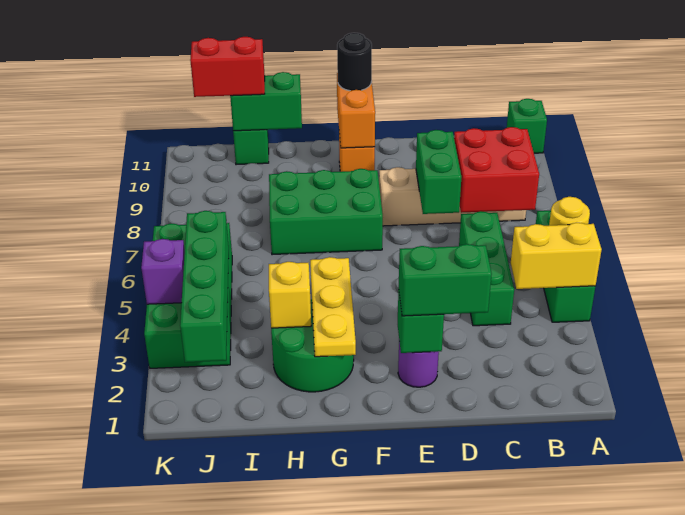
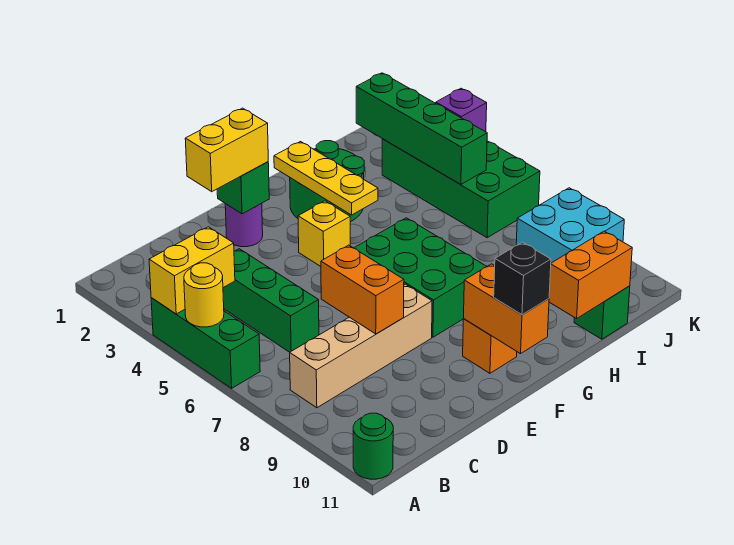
green brick A11 level 1 -> green round brick A11 level 1
red brick B7:C8 level 2 -> none
green brick D2:E2 level 3 -> yellow brick D2:E2 level 3
green brick D7:D8 level 2 -> orange brick D7:D8 level 2
green brick F7:H8 level 1 -> green brick F6:G8 level 1
black round brick F11 level 3 -> black brick F11 level 3
yellow brick H3 level 2 -> yellow brick F4 level 1
green brick H11:I11 level 2 -> orange brick H11:I11 level 2
red brick I11:J11 level 3 -> none
none -> cyan brick J8:K9 level 1

